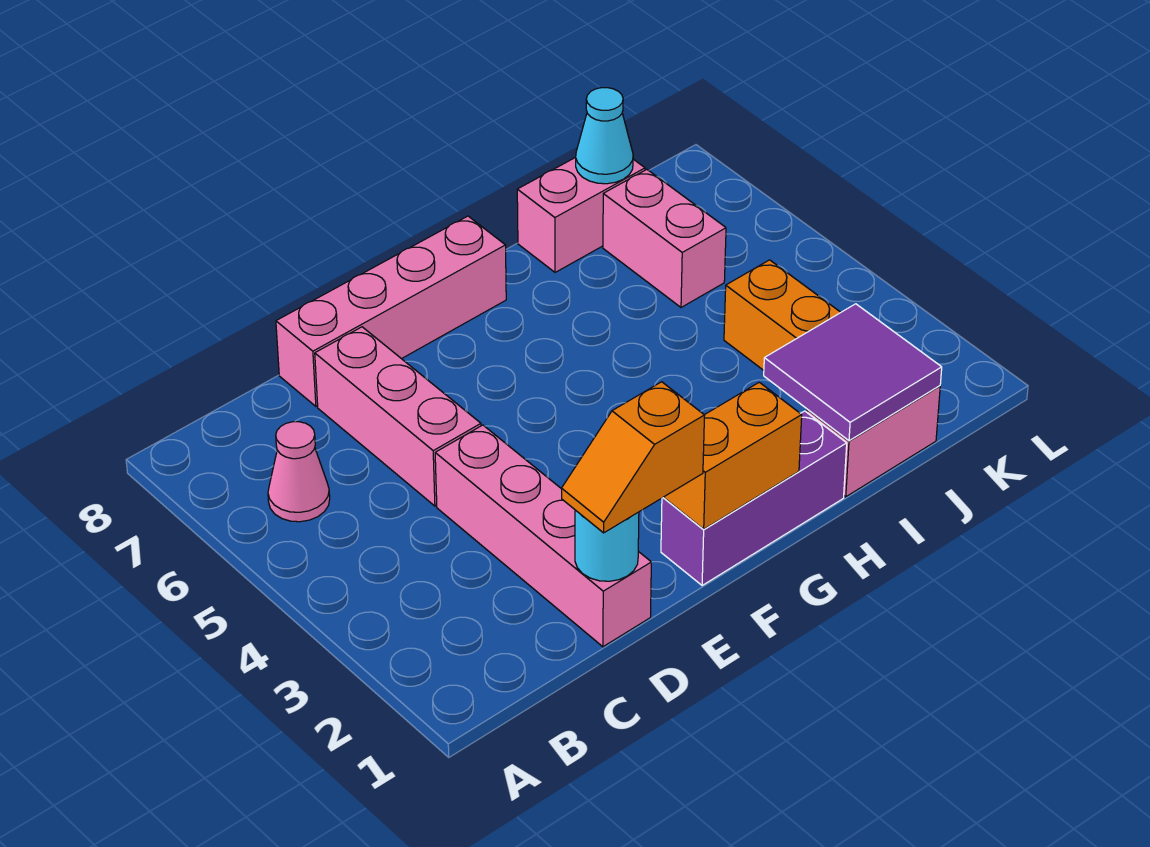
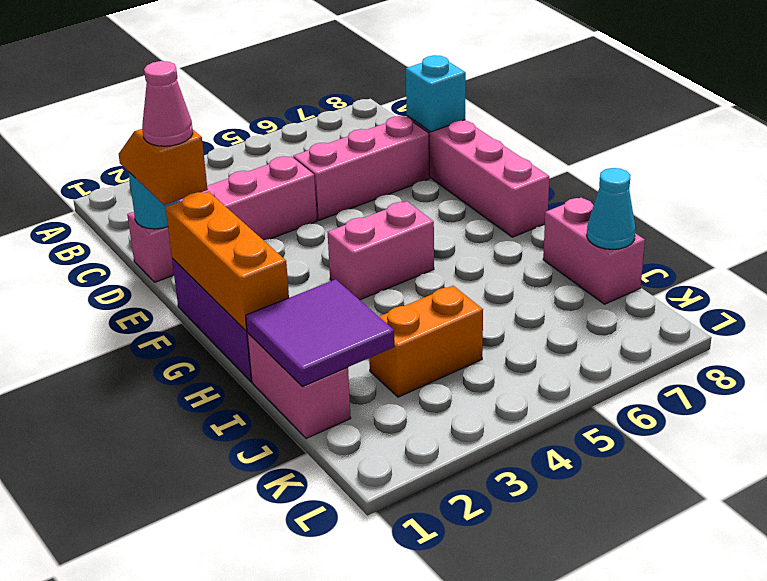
pink cone B6 level 1 -> pink cone E1 level 4
none -> cyan brick D8 level 2
orange brick F1:G1 level 2 -> orange brick F1:H1 level 2
pink brick J6:J7 level 1 -> pink brick G4:G5 level 1

